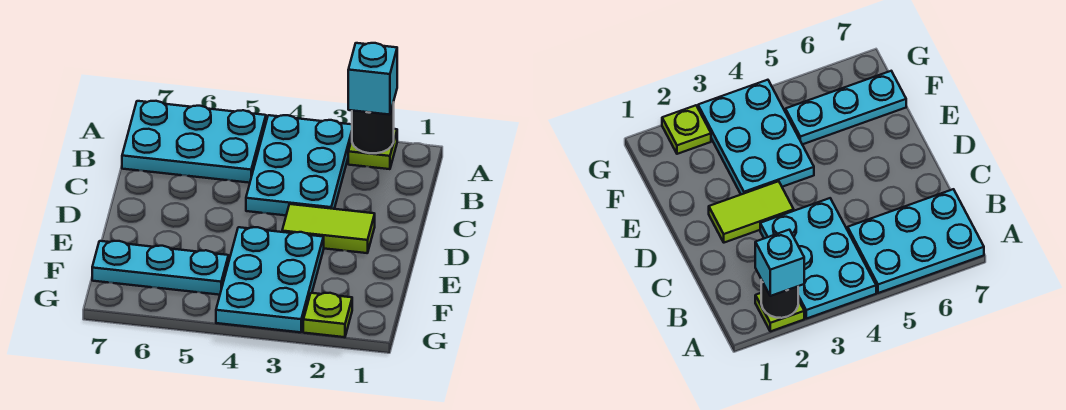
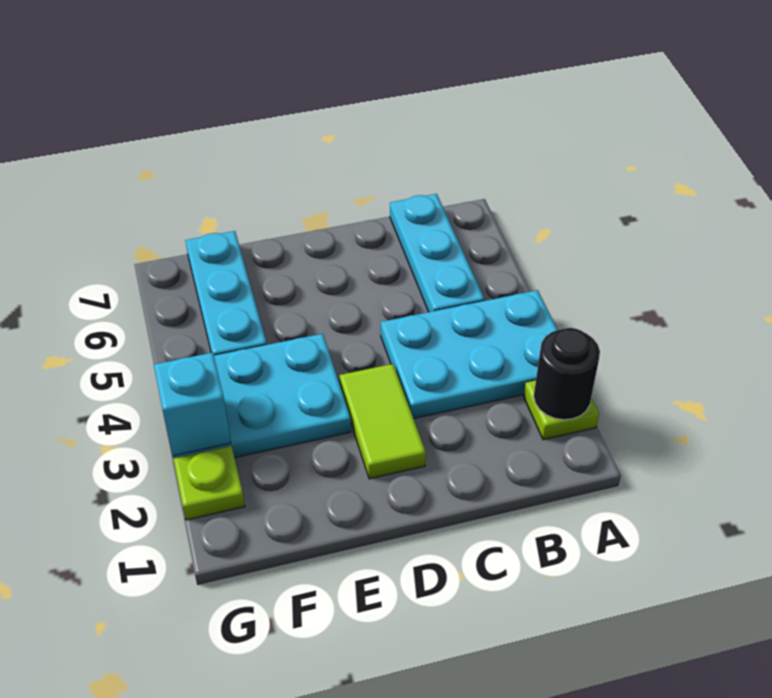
cyan brick A2 level 3 -> cyan brick G3 level 2
cyan plate A5:B7 level 1 -> cyan plate B5:B7 level 1

